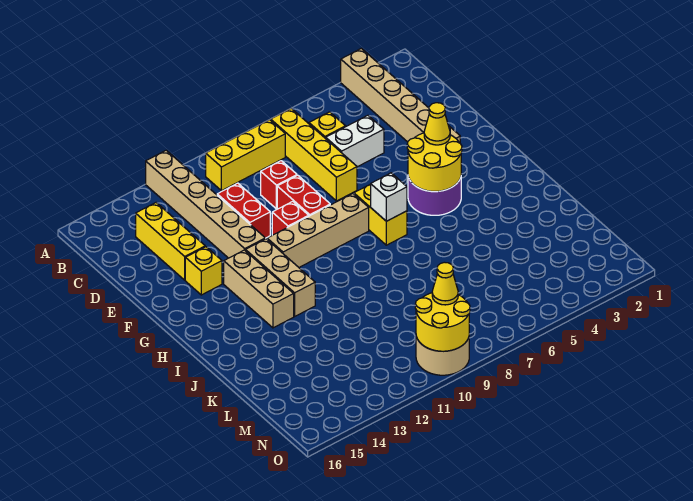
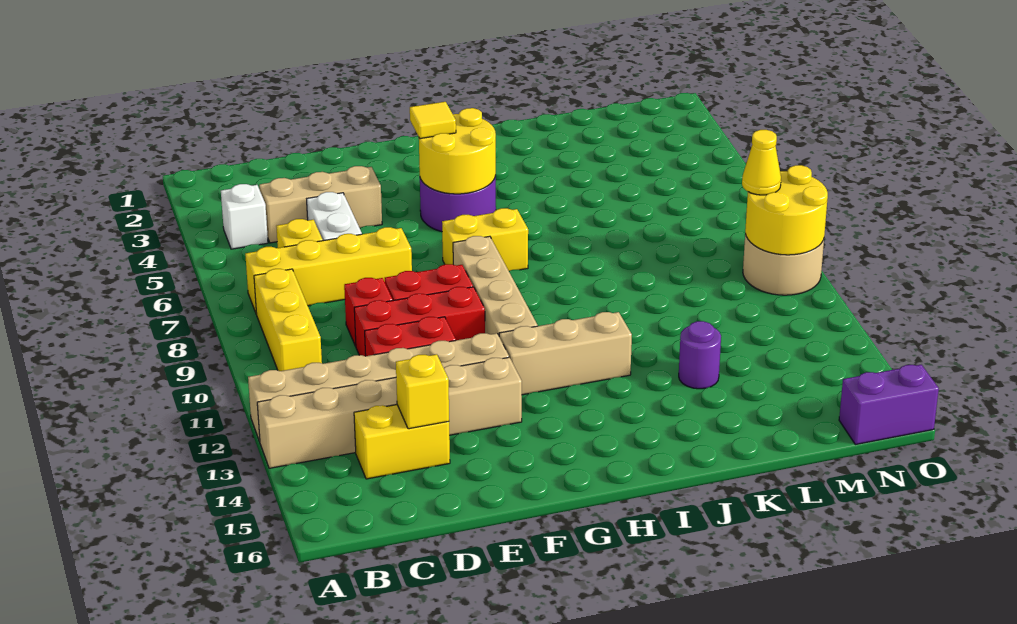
tan brick A3:F3 level 1 -> tan brick A13:F13 level 1
yellow brick C14:E14 level 1 -> yellow brick C14:D14 level 1
red brick F10 level 1 -> red brick D10:F10 level 1
yellow brick F14 level 1 -> yellow brick D14 level 2
yellow cone G4 level 3 -> yellow tile G4 level 3
tan brick G13:I13 level 1 -> tan brick C4:E4 level 1
white brick H7 level 2 -> white brick B4 level 1
none -> purple round brick K13 level 1
none -> purple brick N16:O16 level 1

